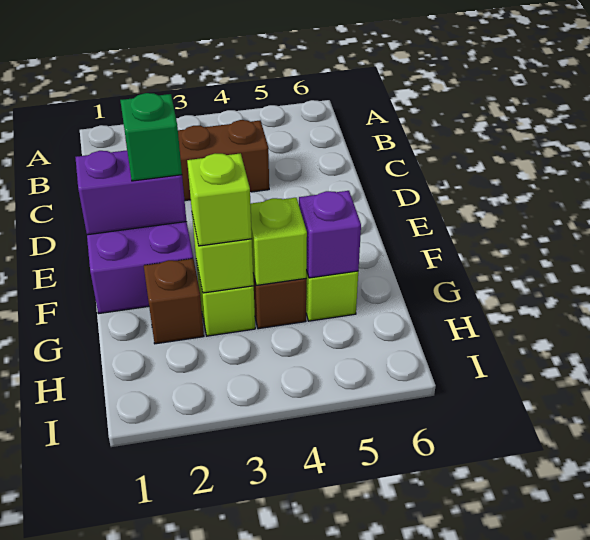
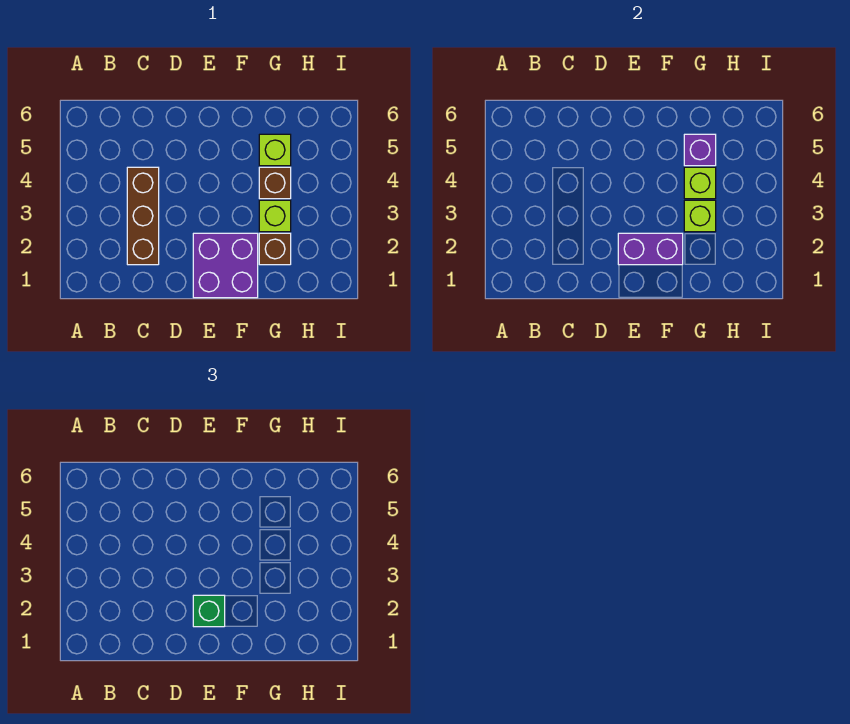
purple brick E1:E2 level 2 -> purple brick E2:F2 level 2
lime brick G3 level 3 -> none

